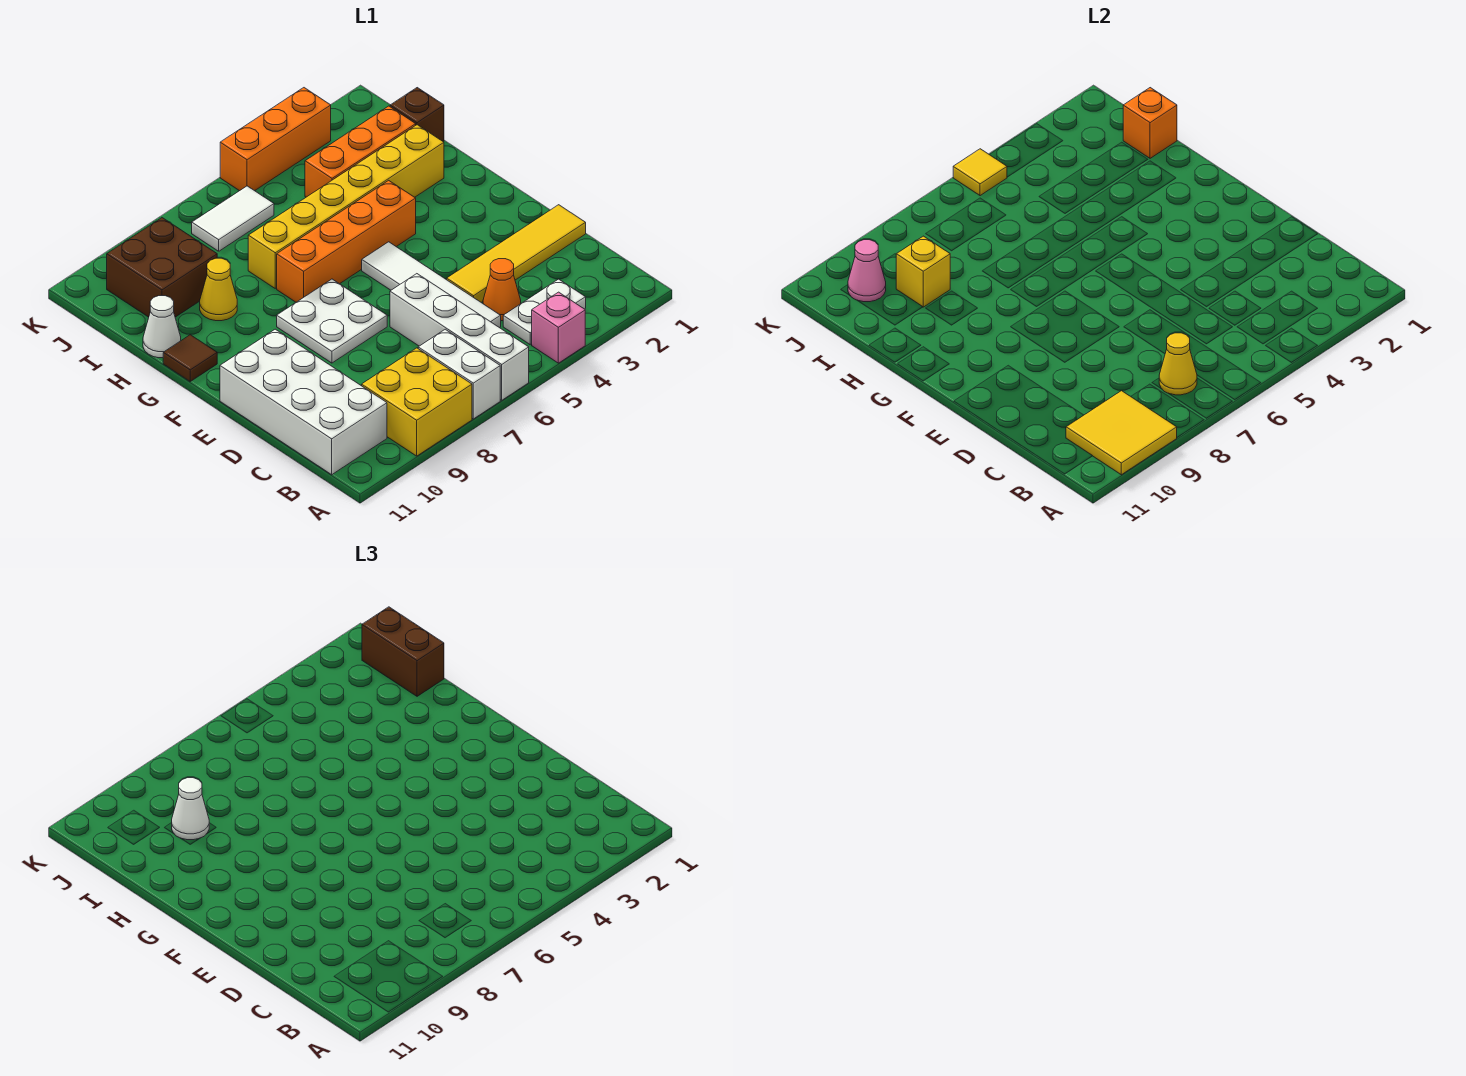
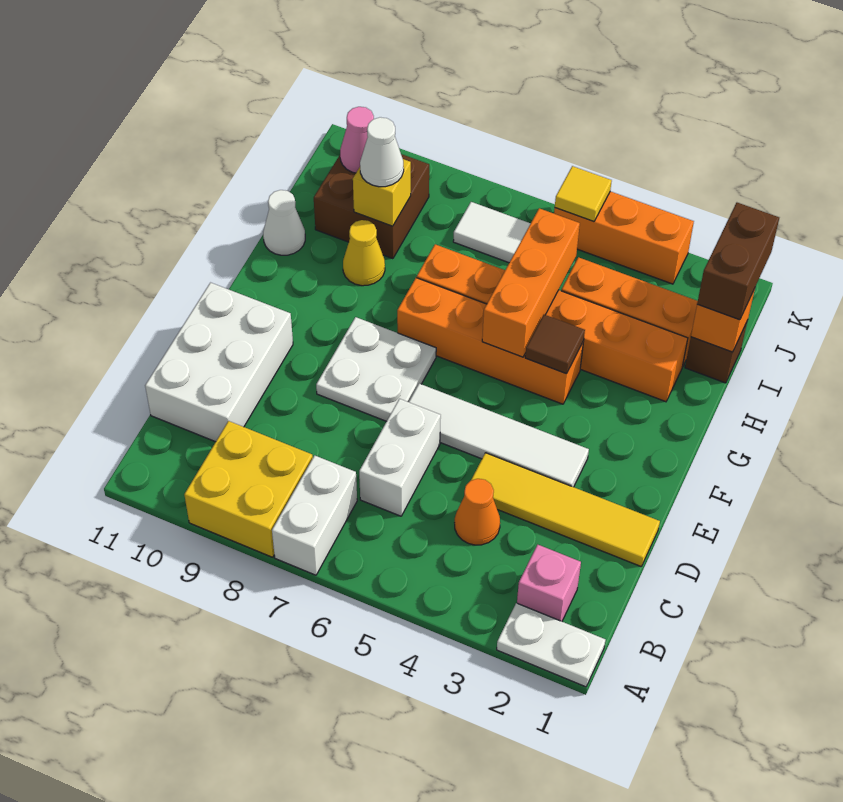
pink brick A4 level 1 -> pink brick B2 level 1
white brick A6:D6 level 1 -> white brick C6:D6 level 1
yellow tile A9:B10 level 2 -> none
white plate B3:B4 level 1 -> white plate A1:A2 level 1
yellow cone B7 level 2 -> none
white brick B10:E11 level 1 -> white brick C10:E11 level 1
white tile C5:F5 level 1 -> white tile E3:E6 level 1
none -> orange brick G5:I5 level 2
brown tile G11 level 1 -> brown tile G4 level 2
yellow brick H2:H7 level 1 -> orange brick H2:H7 level 1

